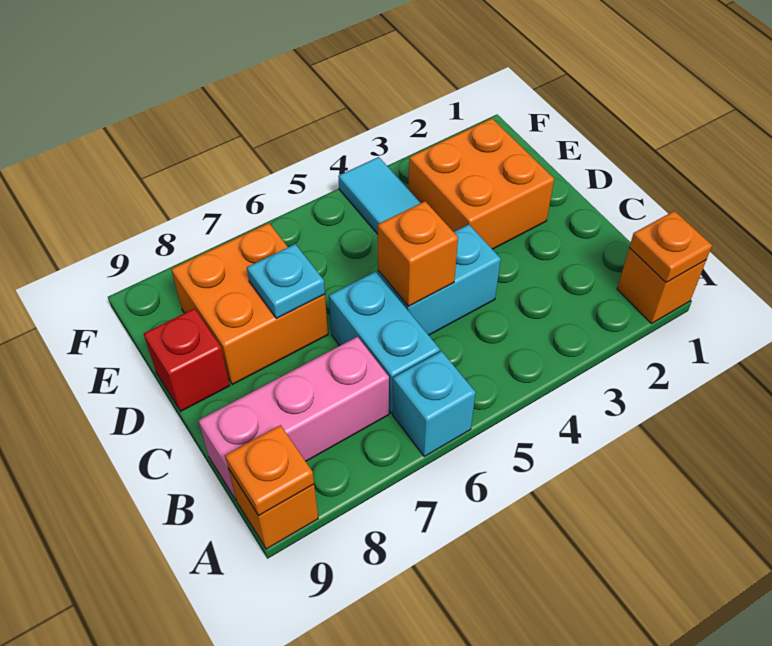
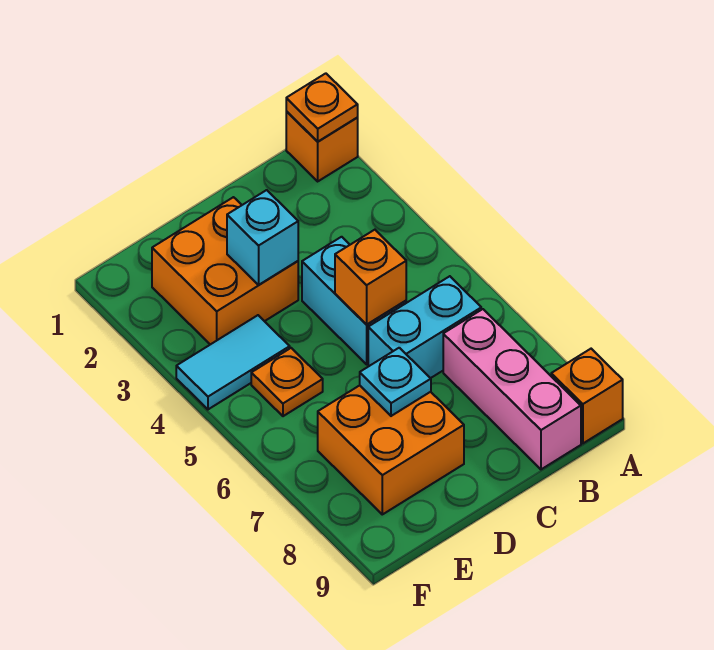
cyan brick A6 level 1 -> cyan brick D3 level 2
orange plate A9 level 2 -> orange plate E5 level 1
red brick D9 level 1 -> none

